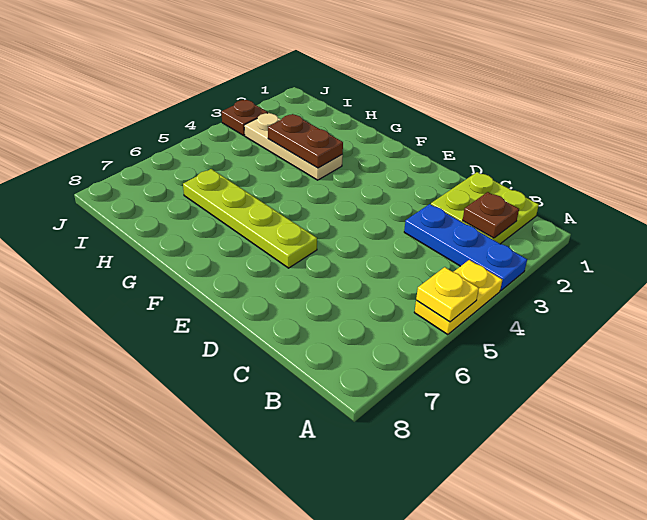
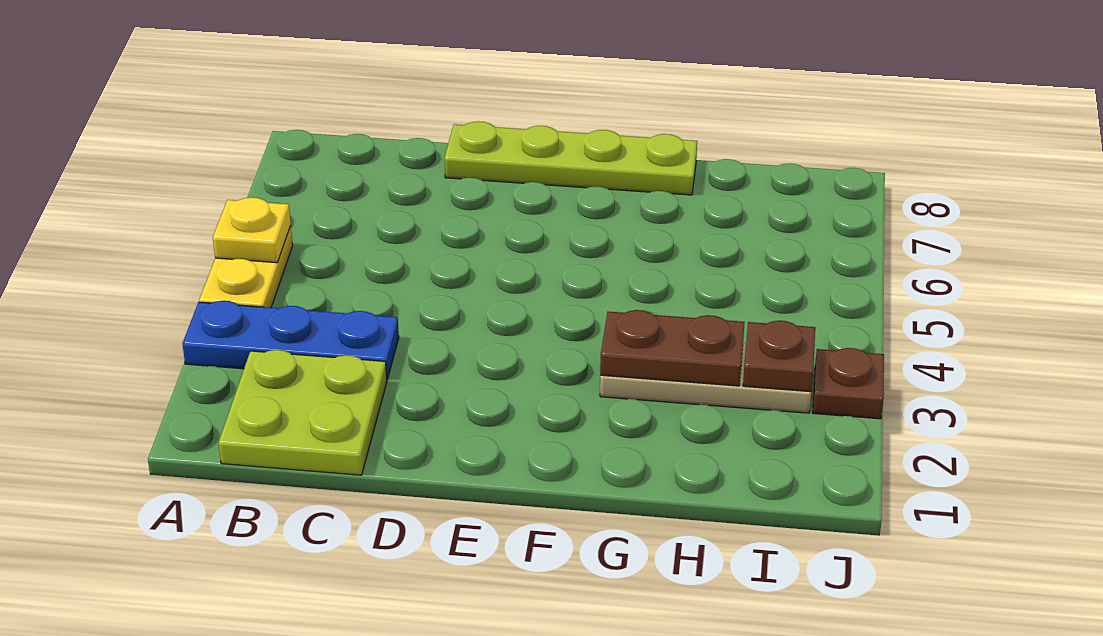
brown plate B2 level 2 -> brown plate I3 level 2
lime plate E6:H6 level 1 -> lime plate D8:G8 level 1

